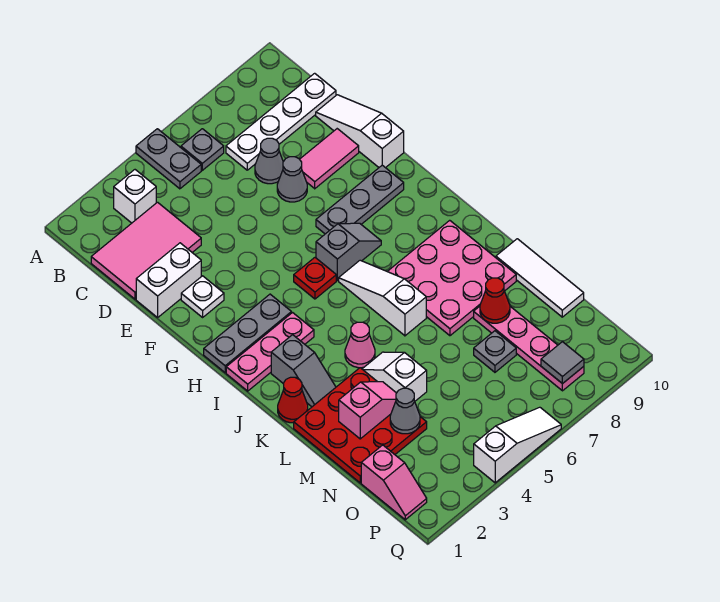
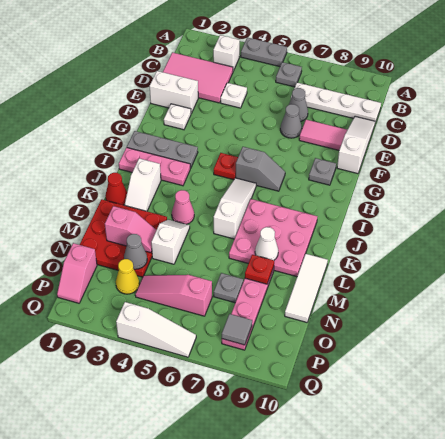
grey plate A5:B5 level 1 -> grey plate A4:A5 level 1
none -> white plate D4 level 1
grey plate G7:G9 level 1 -> grey plate G9 level 1
grey slope J2:K2 level 1 top J -> white slope J2:K2 level 1 top J
none -> white cone L8 level 2
red cone M8 level 2 -> red plate M8 level 2
none -> yellow cone O3 level 1
none -> pink slope O4:O6 level 1 top 6

